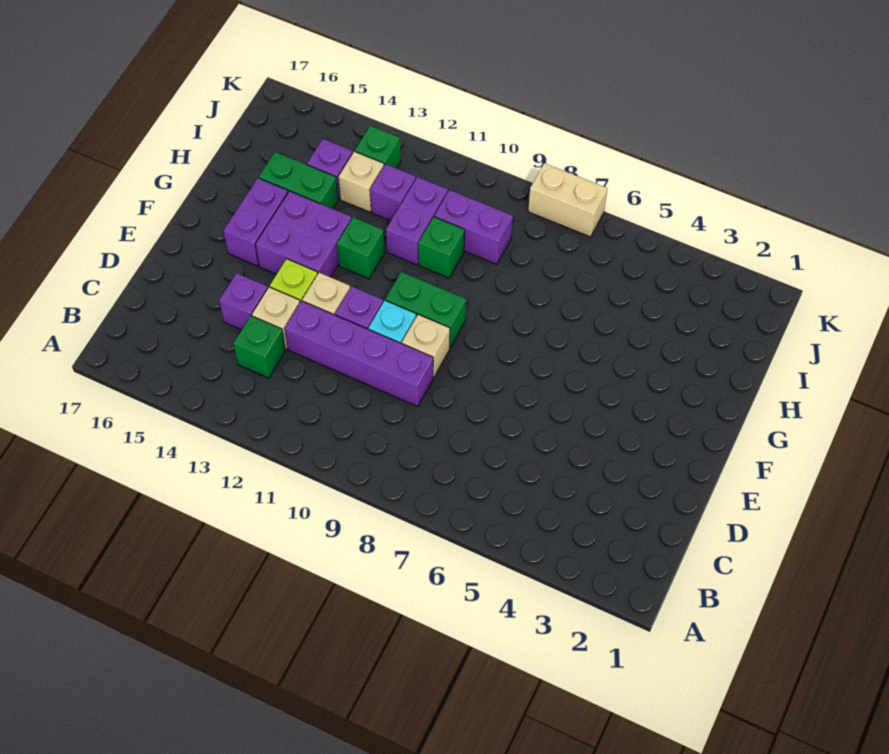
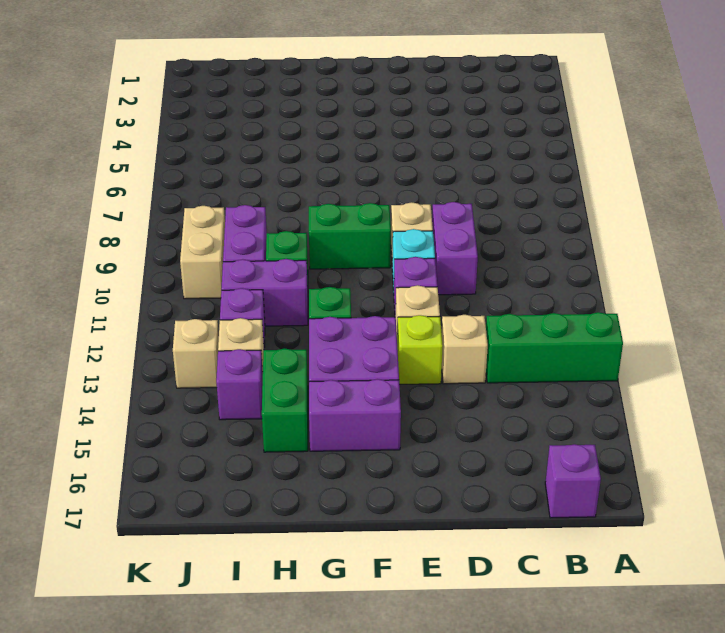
green brick C13 level 1 -> green brick A13:C13 level 1
purple brick D9:D12 level 1 -> purple brick D9:D10 level 1
purple brick D14 level 1 -> purple brick B17 level 1
green brick F9:F10 level 1 -> green brick F9:G9 level 1
green brick J13 level 1 -> tan brick J13 level 1
tan brick K7:K8 level 1 -> tan brick J9:J10 level 1

